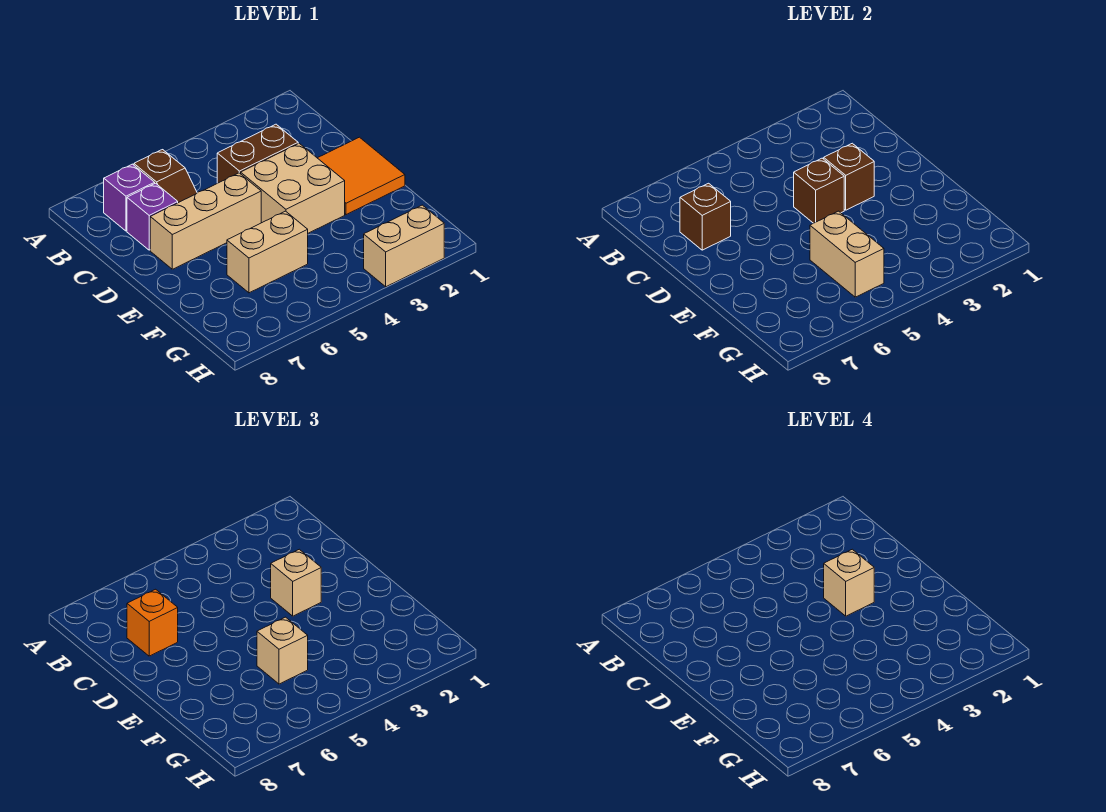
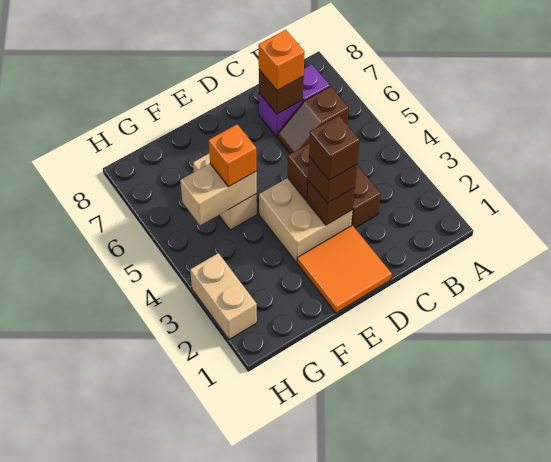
tan brick D3 level 3 -> brown brick D3 level 3
tan brick D3 level 4 -> brown brick D3 level 4
tan brick D5:D7 level 1 -> none
tan brick F5 level 3 -> orange brick F5 level 3

